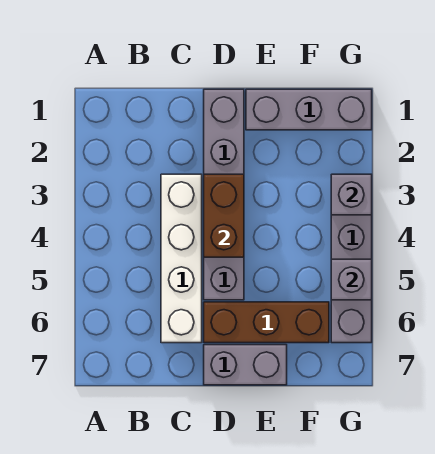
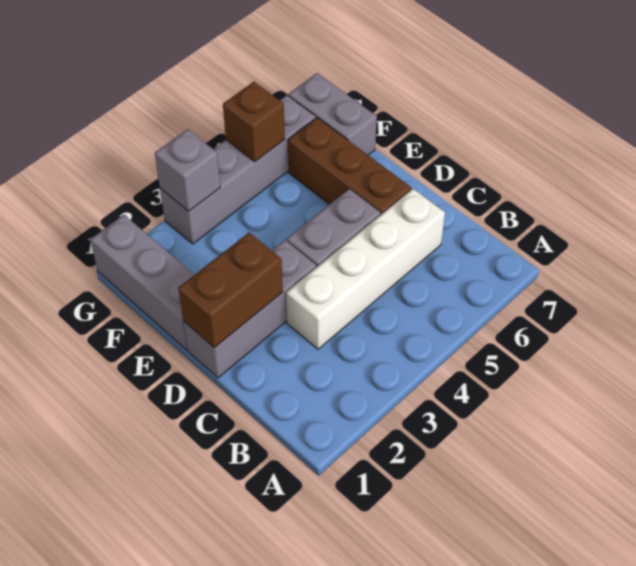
brown brick D3:D4 level 2 -> brown brick D1:D2 level 2
grey brick D7:E7 level 1 -> grey brick F7:G7 level 1
grey brick G5 level 2 -> brown brick G5 level 2

